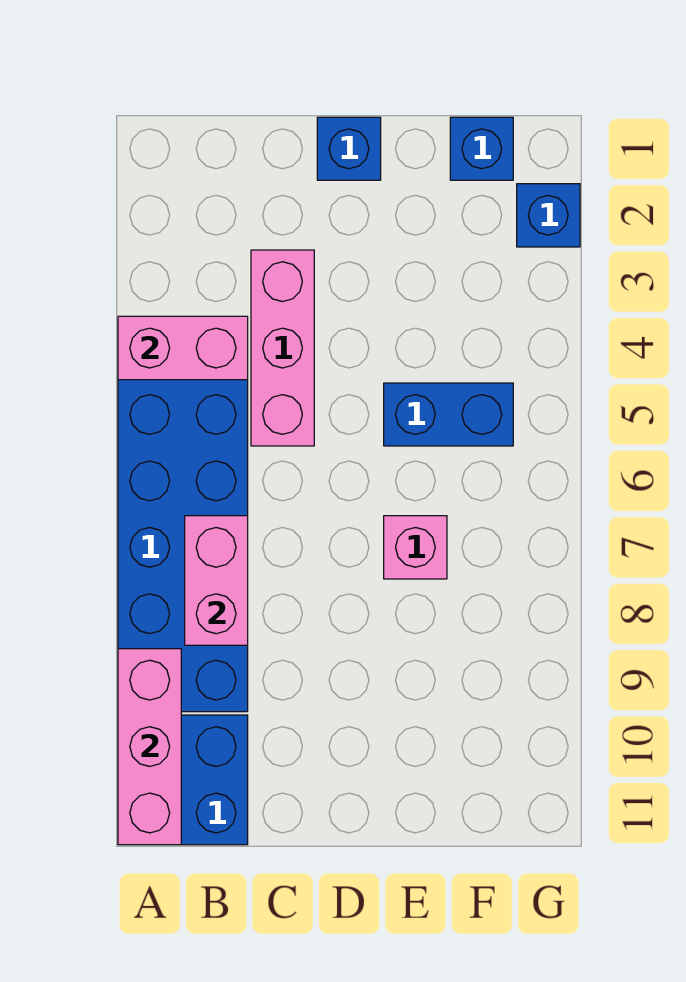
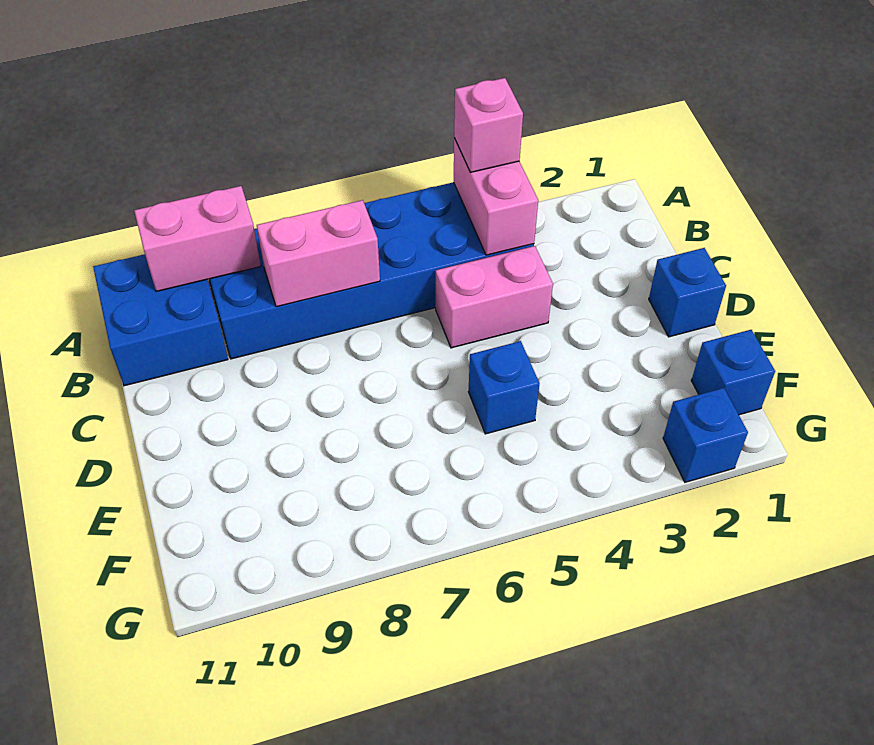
pink brick A9:A11 level 2 -> pink brick A9:A10 level 2
pink brick C3:C5 level 1 -> pink brick C4:C5 level 1
blue brick E5:F5 level 1 -> blue brick E5 level 1
pink brick E7 level 1 -> pink brick A4 level 3

